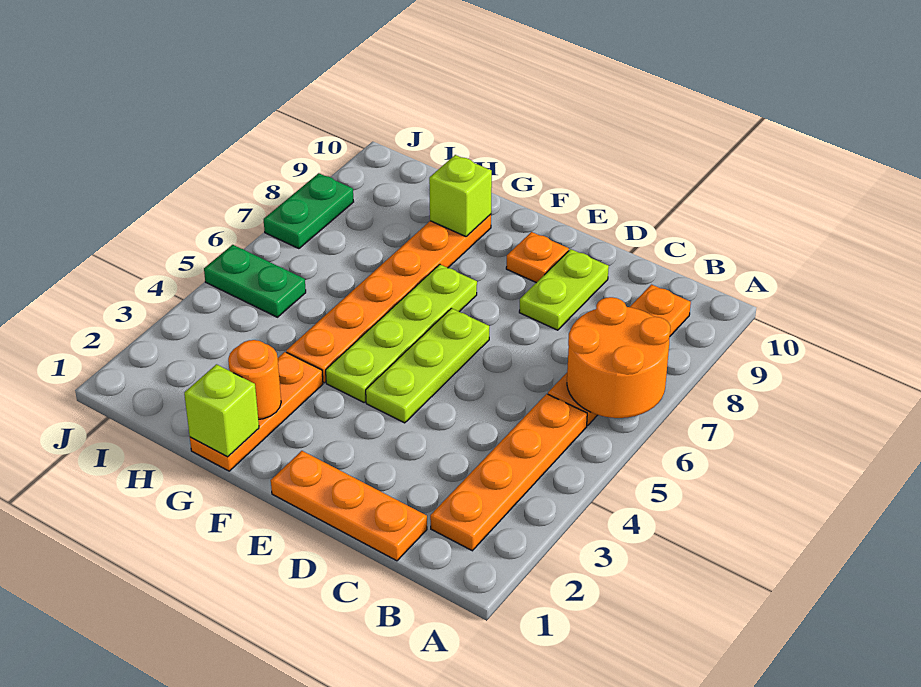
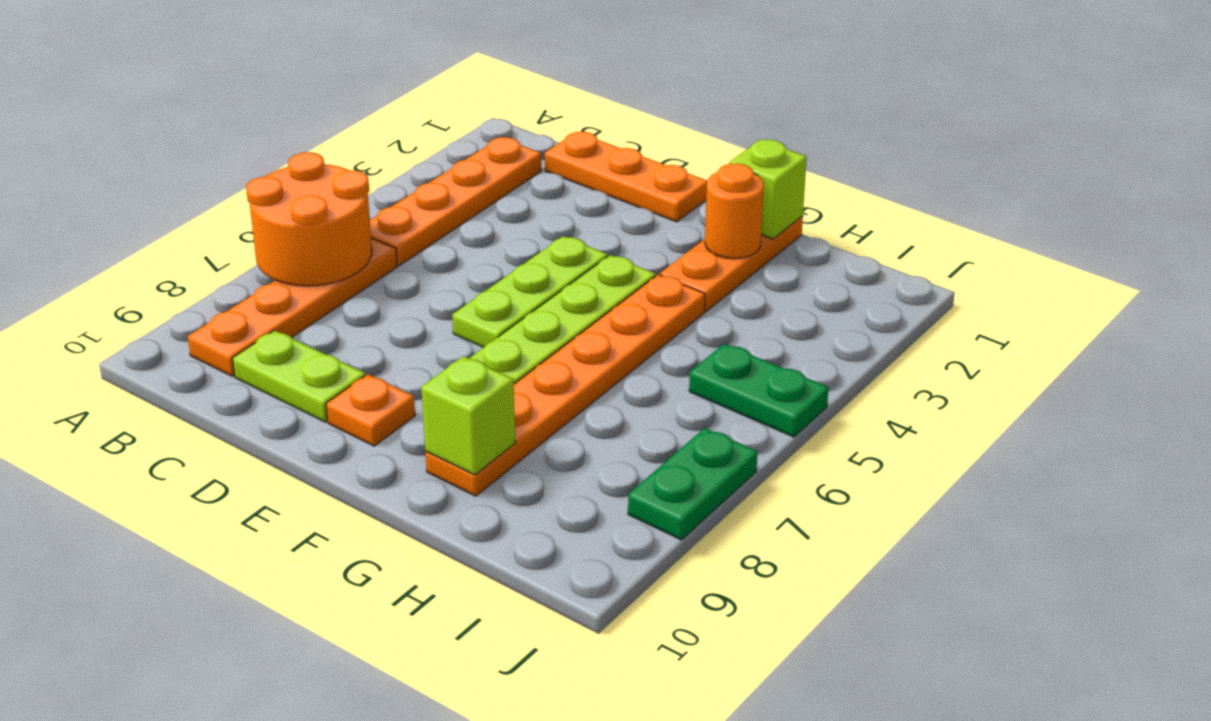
lime plate D8:D9 level 1 -> lime plate C9:D9 level 1

